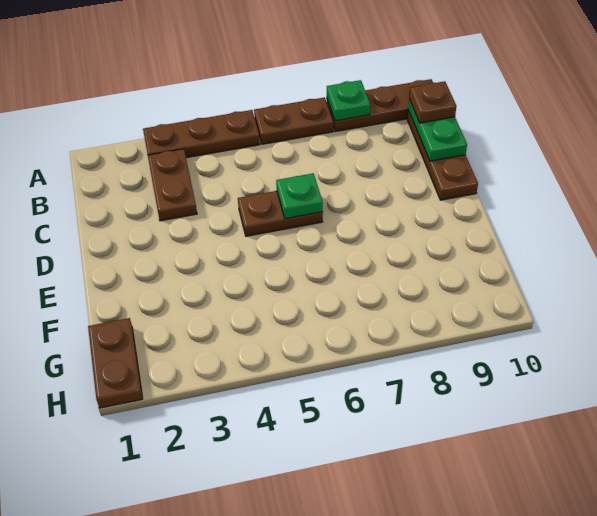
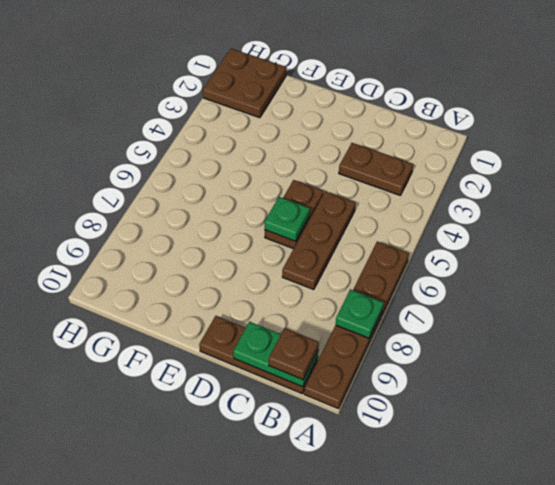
brown plate A3:A5 level 1 -> brown plate C5:C7 level 1
brown plate G1:H1 level 1 -> brown plate G1:H2 level 1

